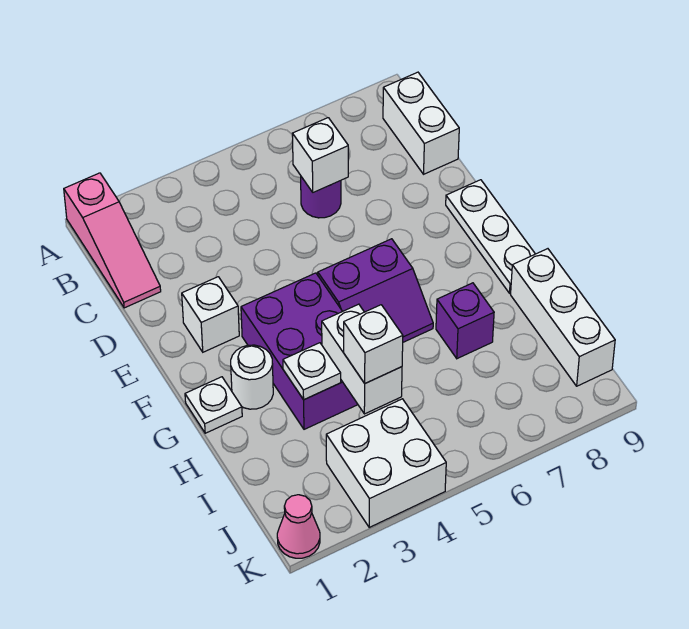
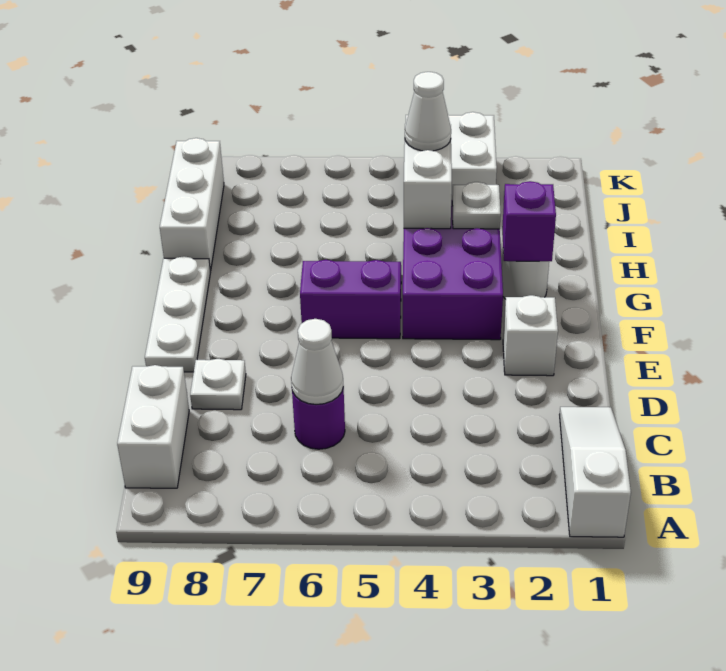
pink slope A1:C1 level 1 top A -> white slope A1:C1 level 1 top A
white brick C6 level 2 -> white cone C6 level 2
white plate G1 level 1 -> white plate D8 level 1
purple brick H7 level 1 -> purple brick G2 level 2
white brick I4 level 3 -> white cone I4 level 3
pink cone K1 level 1 -> none

